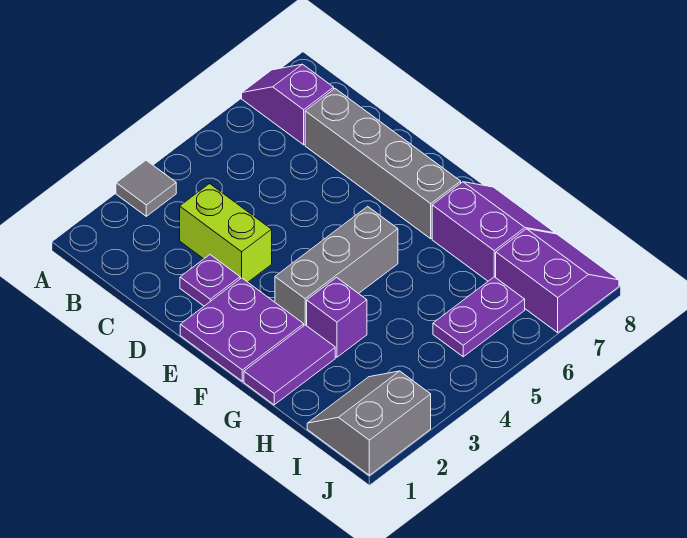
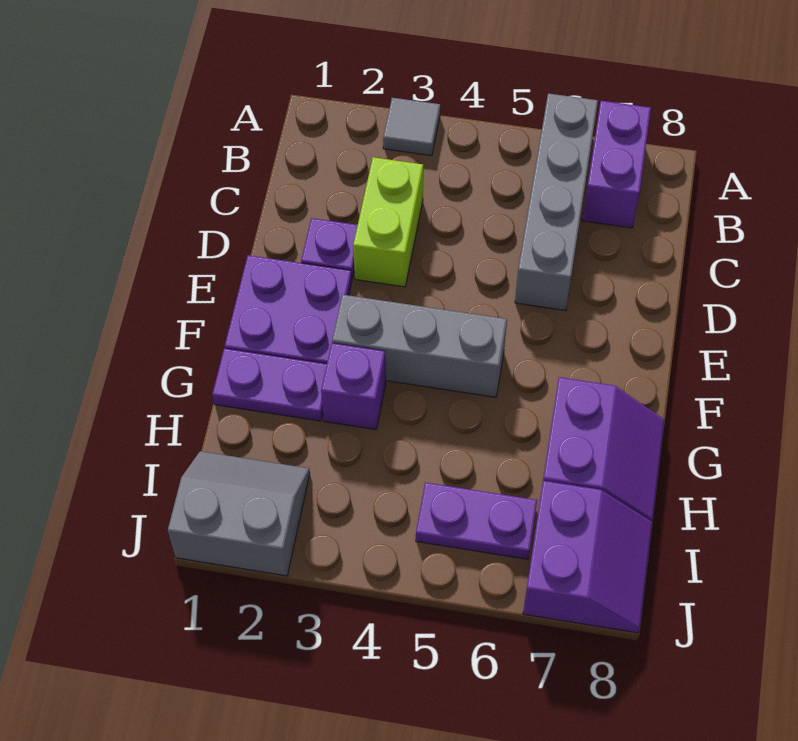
purple slope A7:B7 level 1 top B -> purple brick A7:B7 level 1
grey brick C7:F7 level 1 -> grey brick A6:D6 level 1
purple tile G1:G2 level 1 -> purple plate G1:G2 level 1

